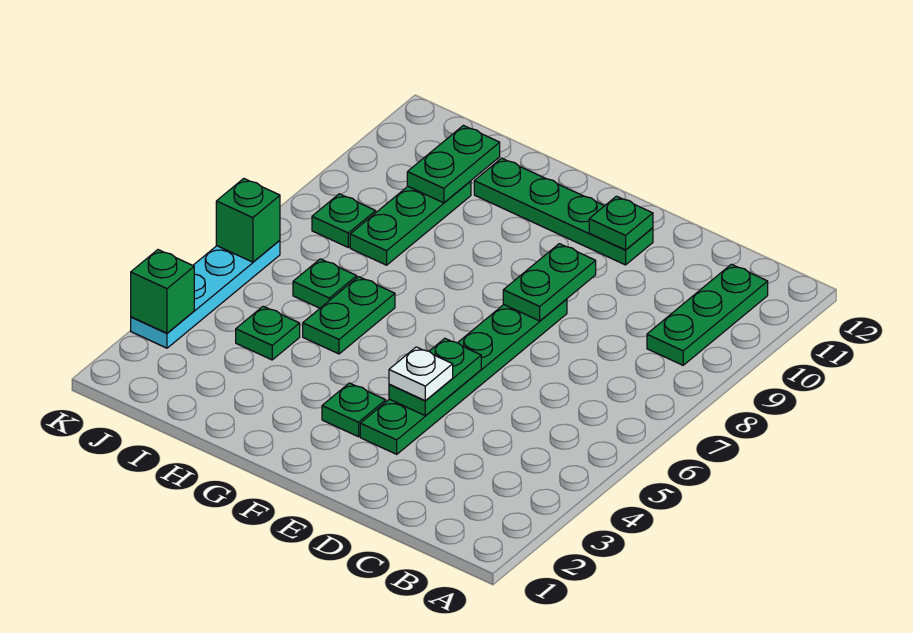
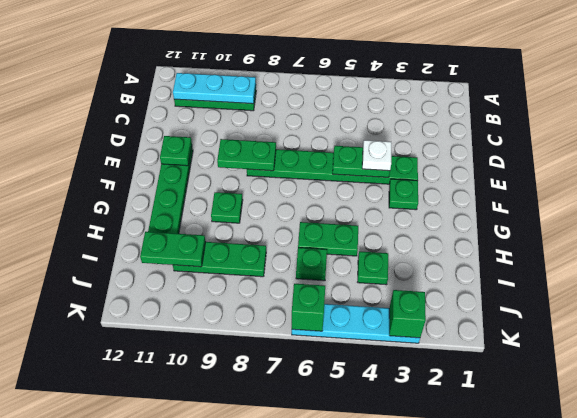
none -> cyan plate B9:B11 level 2
green plate J8 level 1 -> green plate G9 level 1

